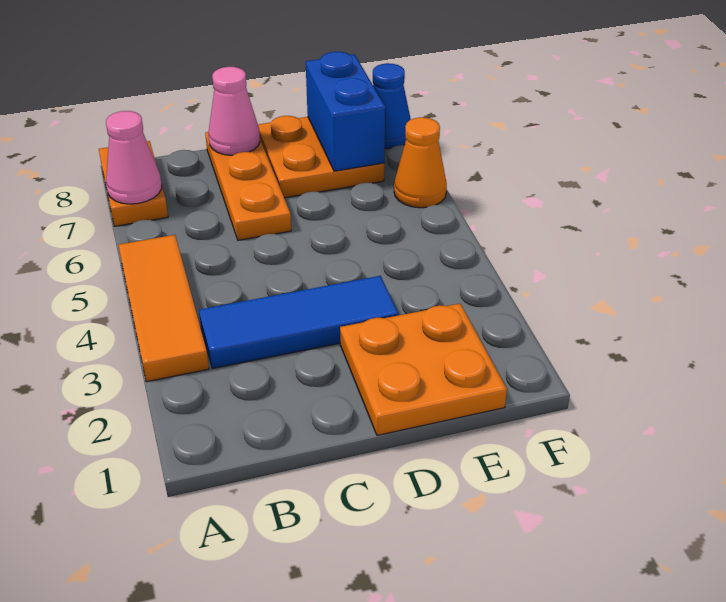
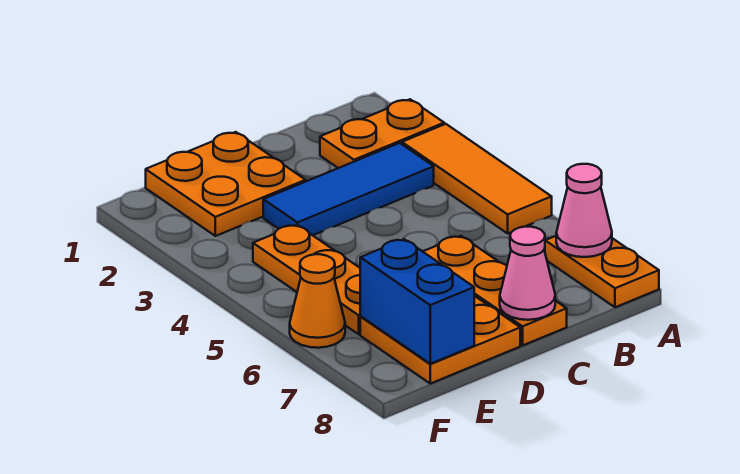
none -> orange plate A2:B2 level 1
none -> orange plate E4:E6 level 1
blue cone F8 level 1 -> none

